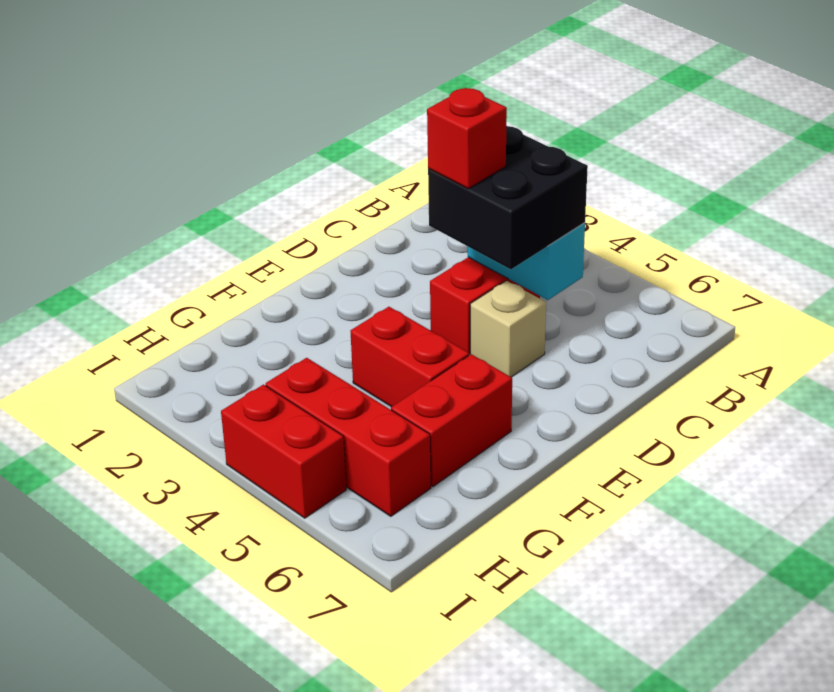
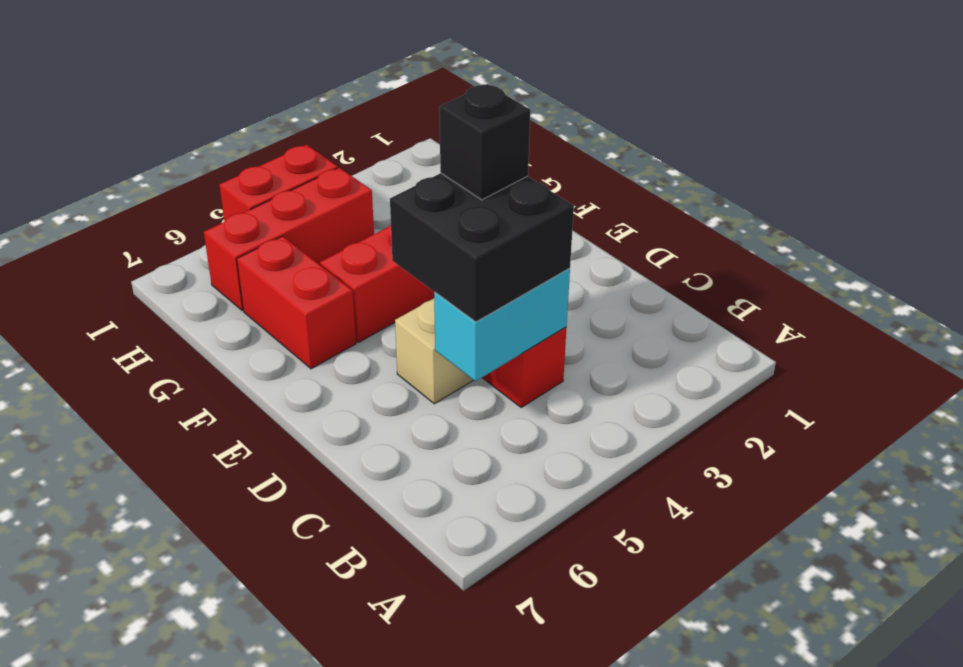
red brick D4 level 4 -> black brick D4 level 4

